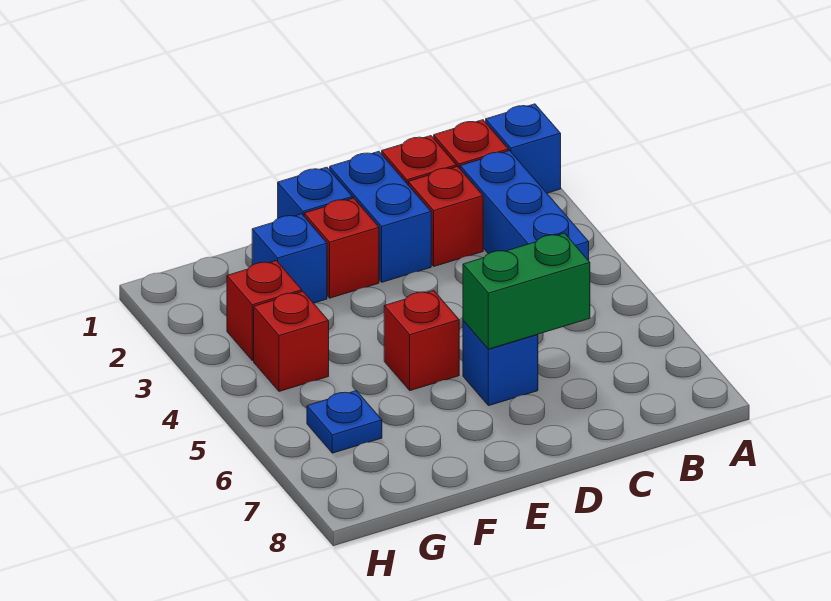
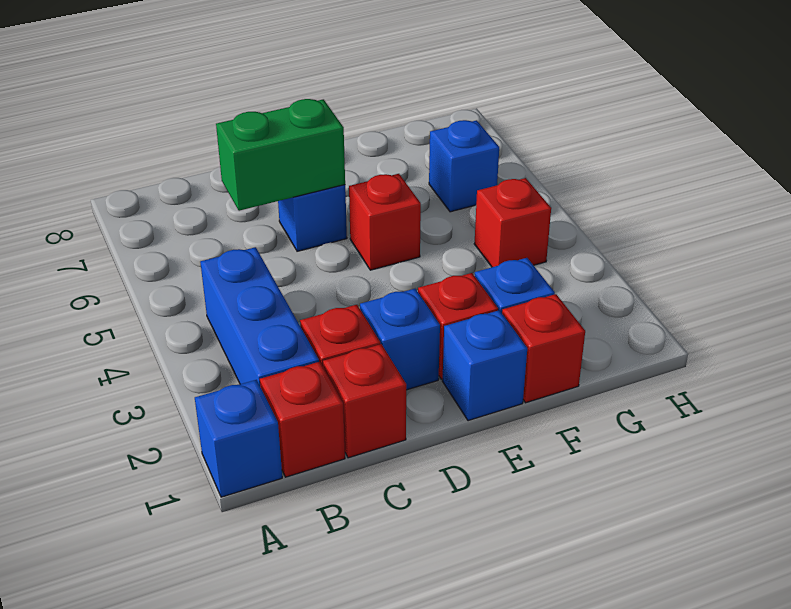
blue brick D1:D2 level 1 -> blue brick D2 level 1
red brick G3 level 1 -> red brick F1 level 1
blue plate G6 level 1 -> blue brick G6 level 1

